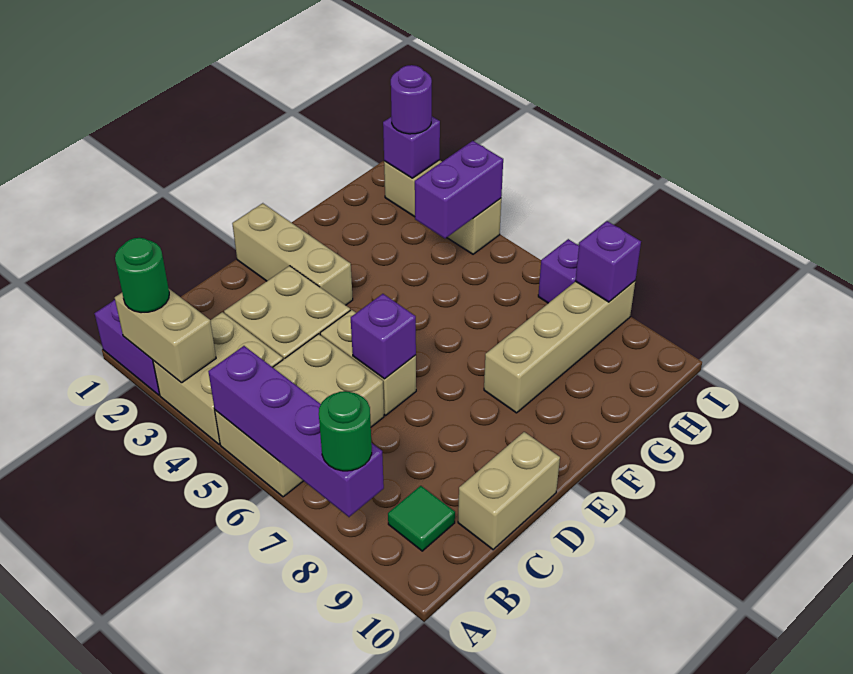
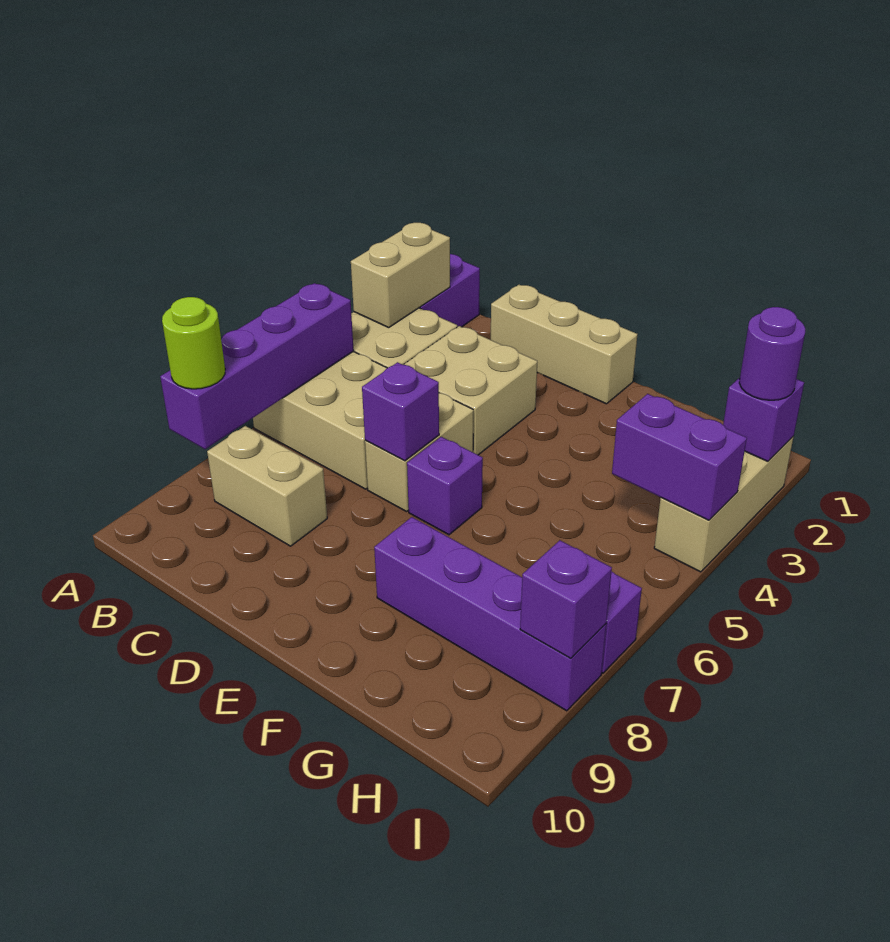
green round brick A2 level 3 -> none
green round brick A8 level 3 -> lime round brick A8 level 3
green tile B9 level 1 -> none
tan brick C10:D10 level 1 -> tan brick B8:C8 level 1
tan brick E1:E3 level 1 -> tan brick C1:E1 level 1
none -> purple brick E6 level 1
tan brick F8:I8 level 1 -> purple brick F8:I8 level 1

